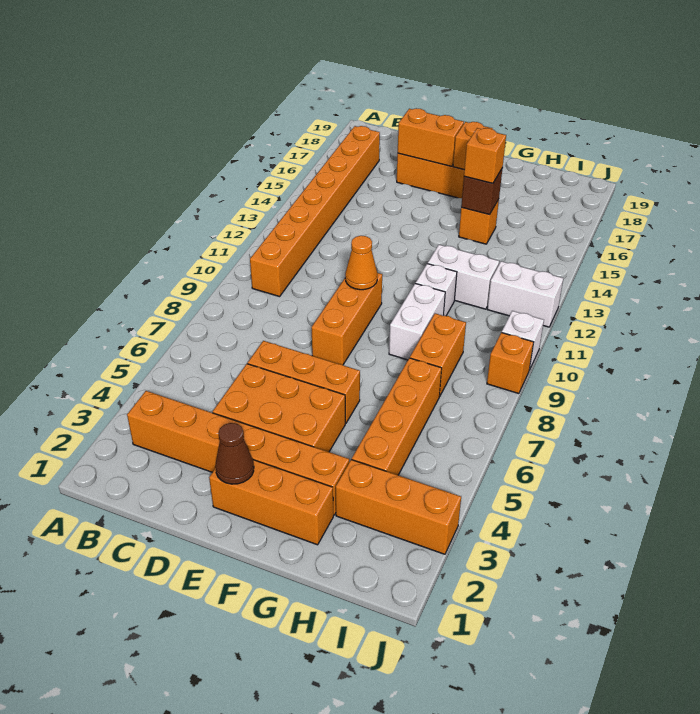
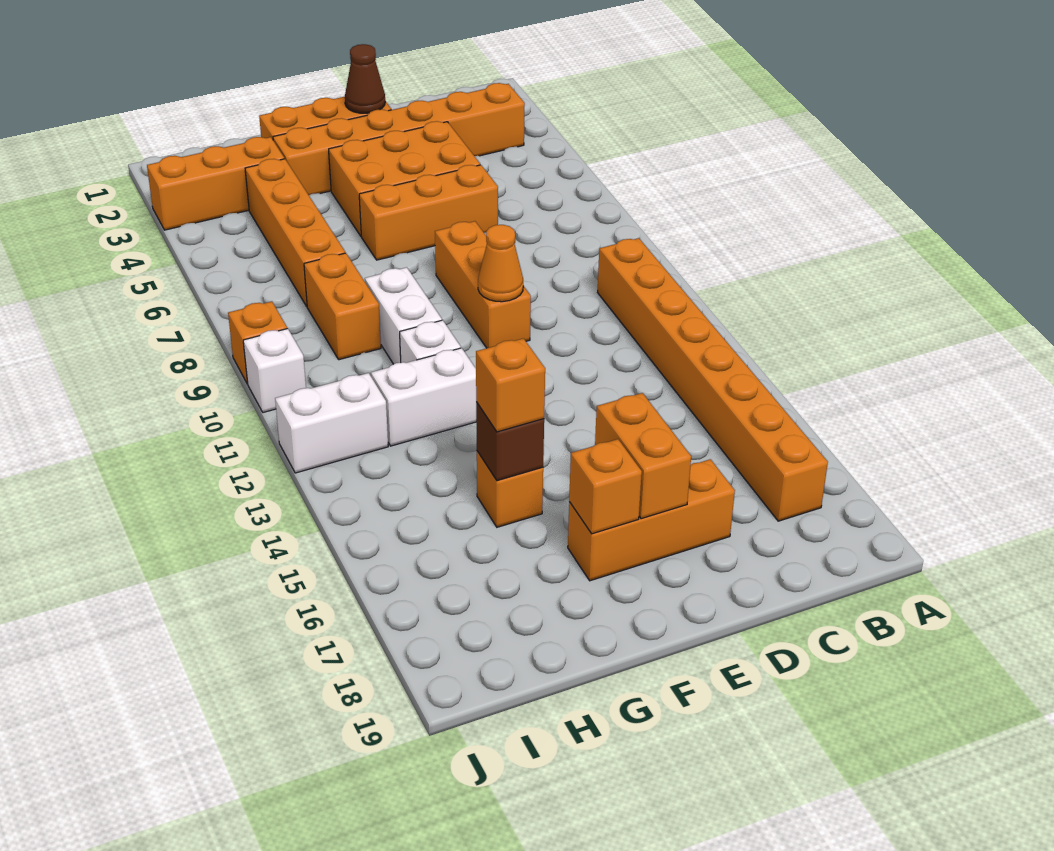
orange brick D17:E17 level 2 -> orange brick E16:E17 level 2

